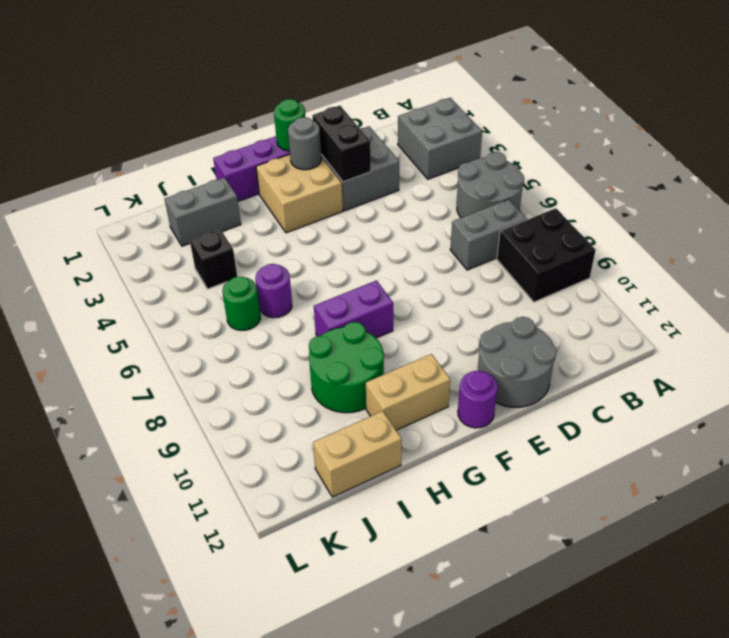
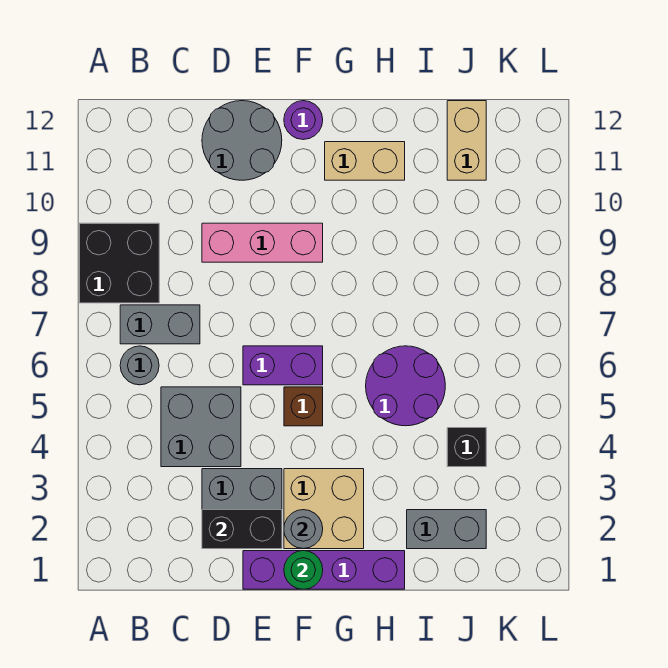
grey brick A2:B3 level 1 -> grey brick C4:D5 level 1
grey round brick A5:B6 level 1 -> grey round brick B6 level 1
none -> pink brick D9:F9 level 1
black brick E2:E3 level 2 -> black brick D2:E2 level 2
none -> brown brick F5 level 1
purple brick G8:H8 level 1 -> purple brick E6:F6 level 1
green round brick H9:I10 level 1 -> none
purple round brick I6 level 1 -> purple round brick H5:I6 level 1
tan brick I12:J12 level 1 -> tan brick J11:J12 level 1
green round brick J6 level 1 -> none

